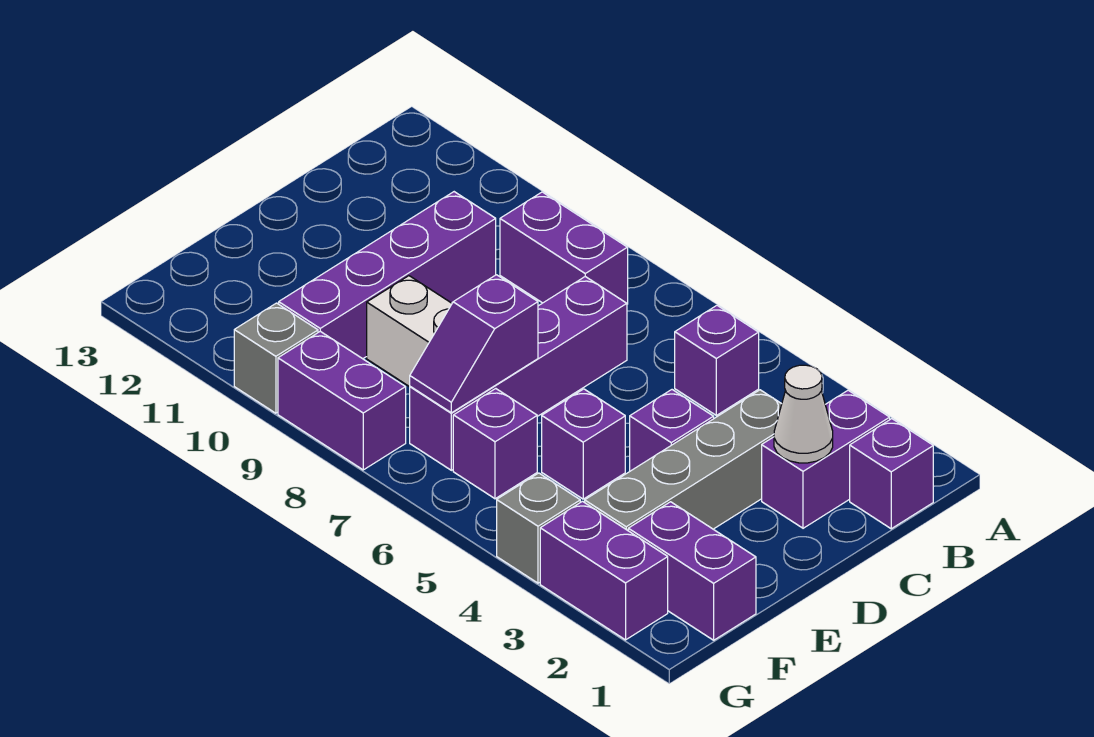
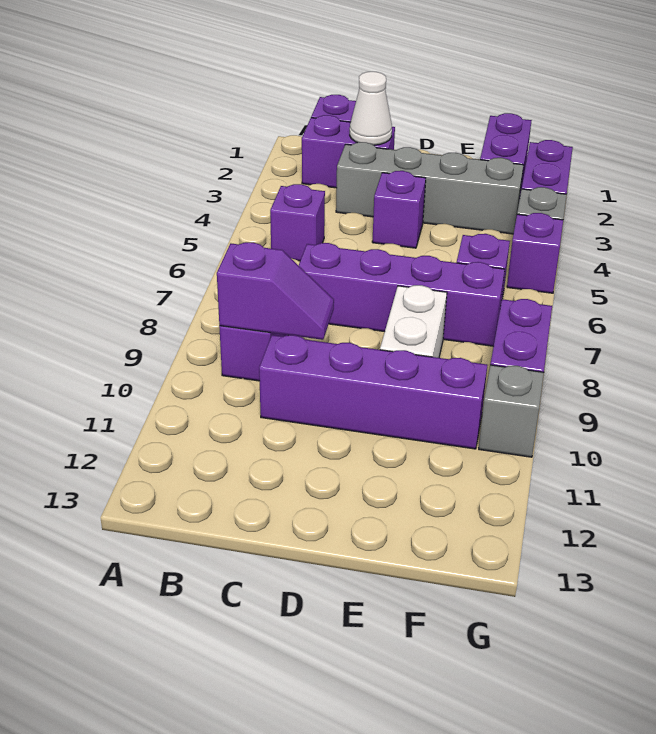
purple brick E5 level 1 -> purple brick G5 level 1
purple slope E7:F7 level 2 top E -> purple slope B9:C9 level 2 top B

